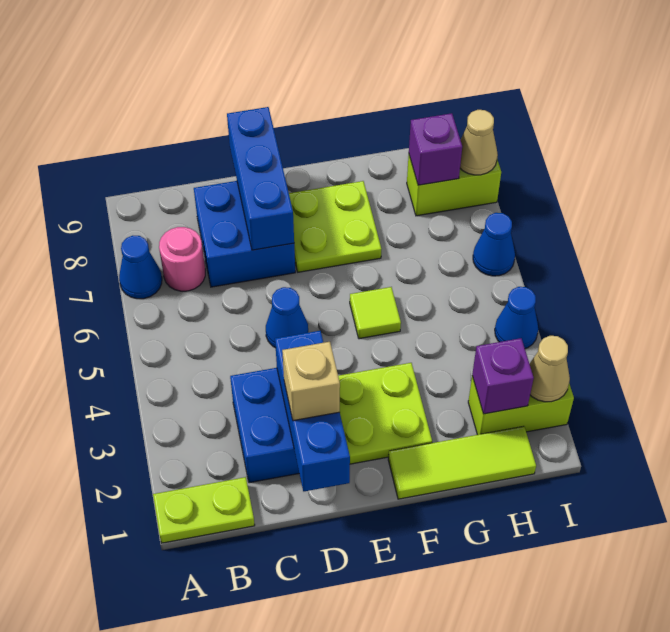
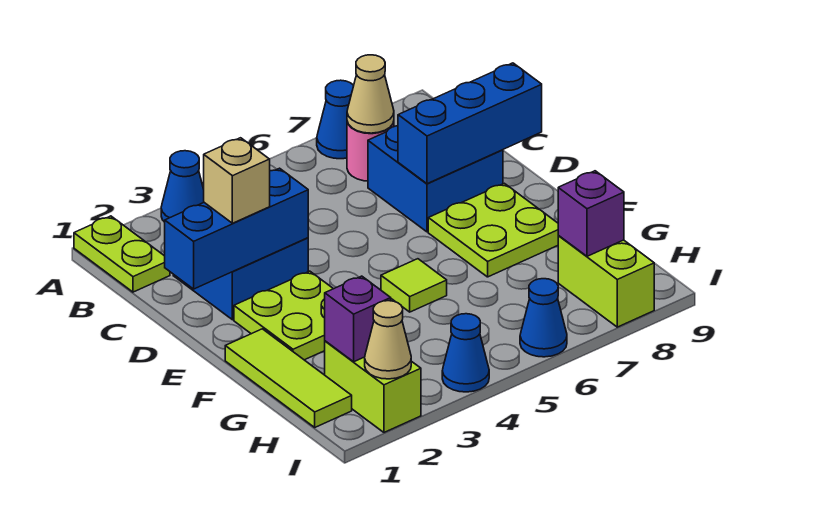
blue cone D5 level 1 -> blue cone A3 level 1
tan cone I8 level 2 -> tan cone B7 level 2

